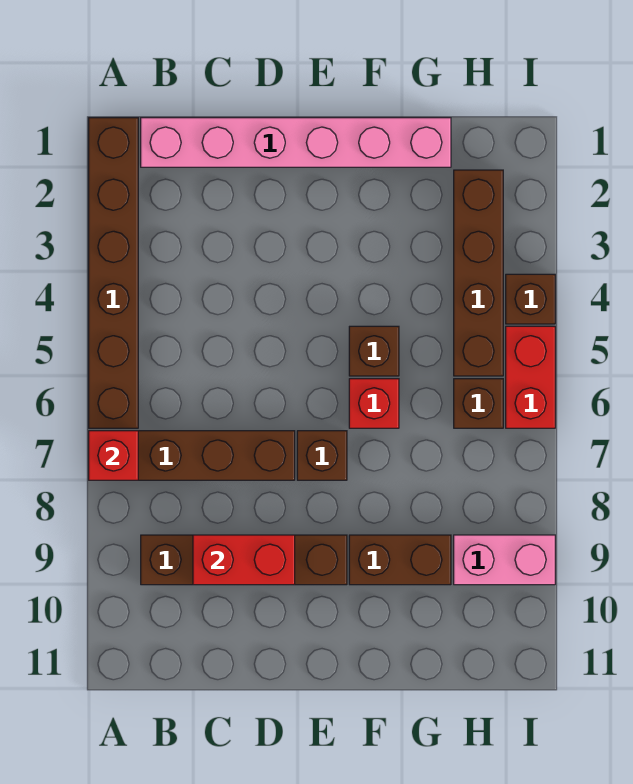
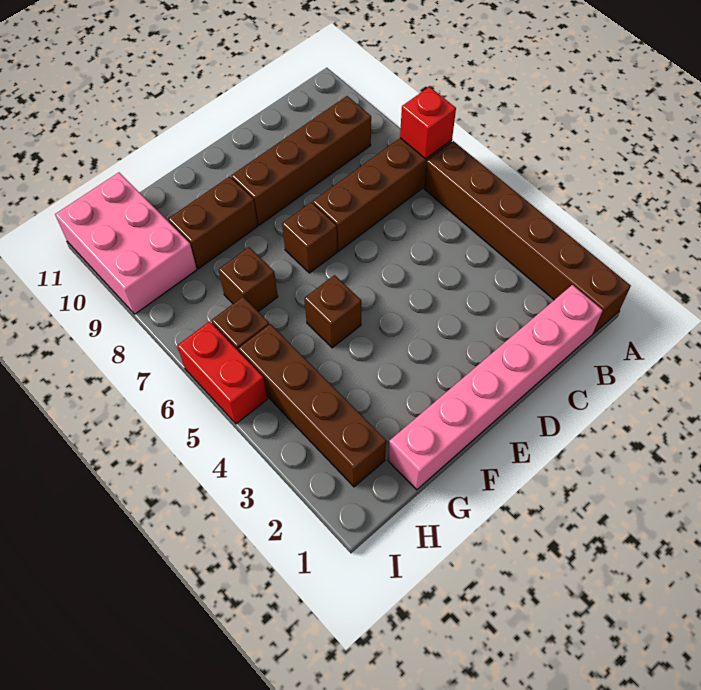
red brick C9:D9 level 2 -> none
red brick F6 level 1 -> none
pink brick H9:I9 level 1 -> pink brick H9:I11 level 1
brown brick I4 level 1 -> brown brick G7 level 1

